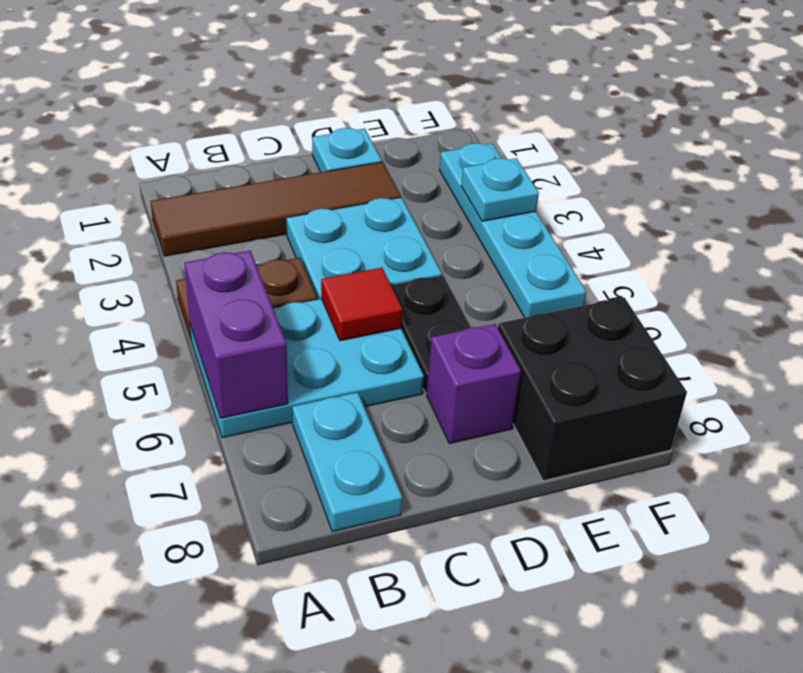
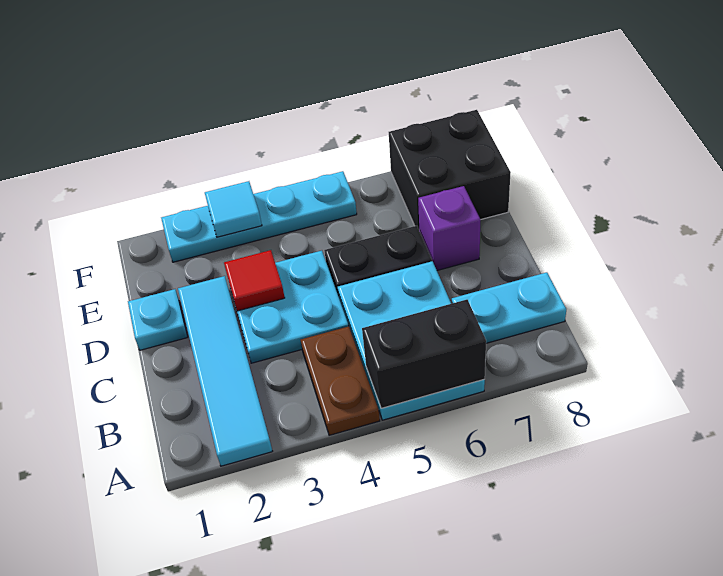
brown tile A2:D2 level 1 -> cyan tile A2:D2 level 1
purple brick A5:A6 level 2 -> black brick A5:A6 level 2
red tile C5 level 2 -> red tile D3 level 2
cyan plate F3 level 2 -> cyan tile F3 level 2

